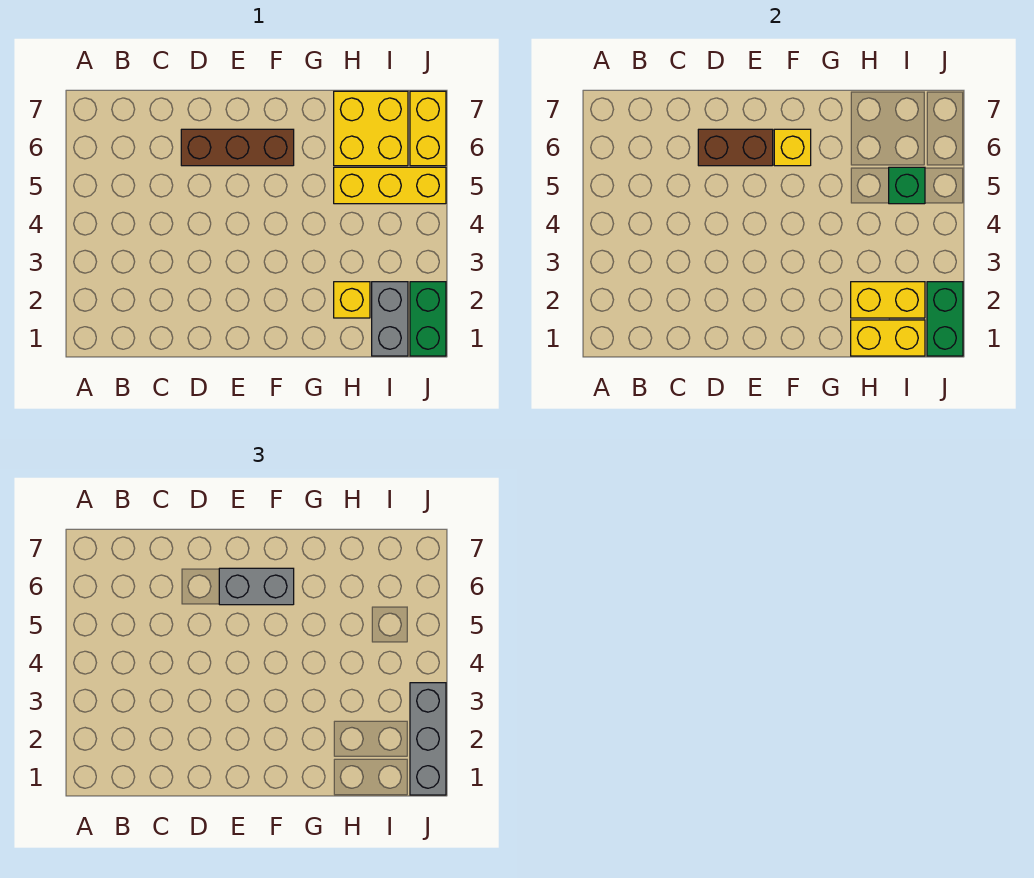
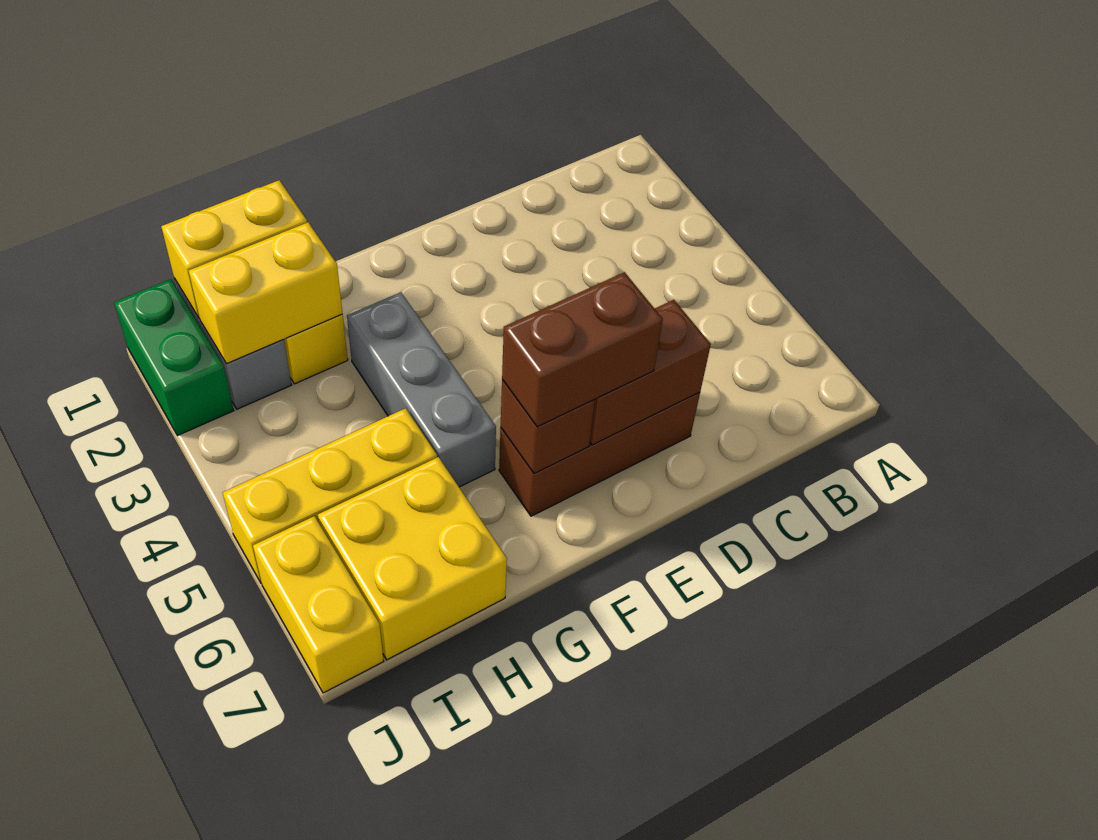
grey brick E6:F6 level 3 -> brown brick E6:F6 level 3
yellow brick F6 level 2 -> brown brick F6 level 2
green brick I5 level 2 -> none
green brick J1:J2 level 2 -> none
grey brick J1:J3 level 3 -> grey brick G3:G5 level 1

